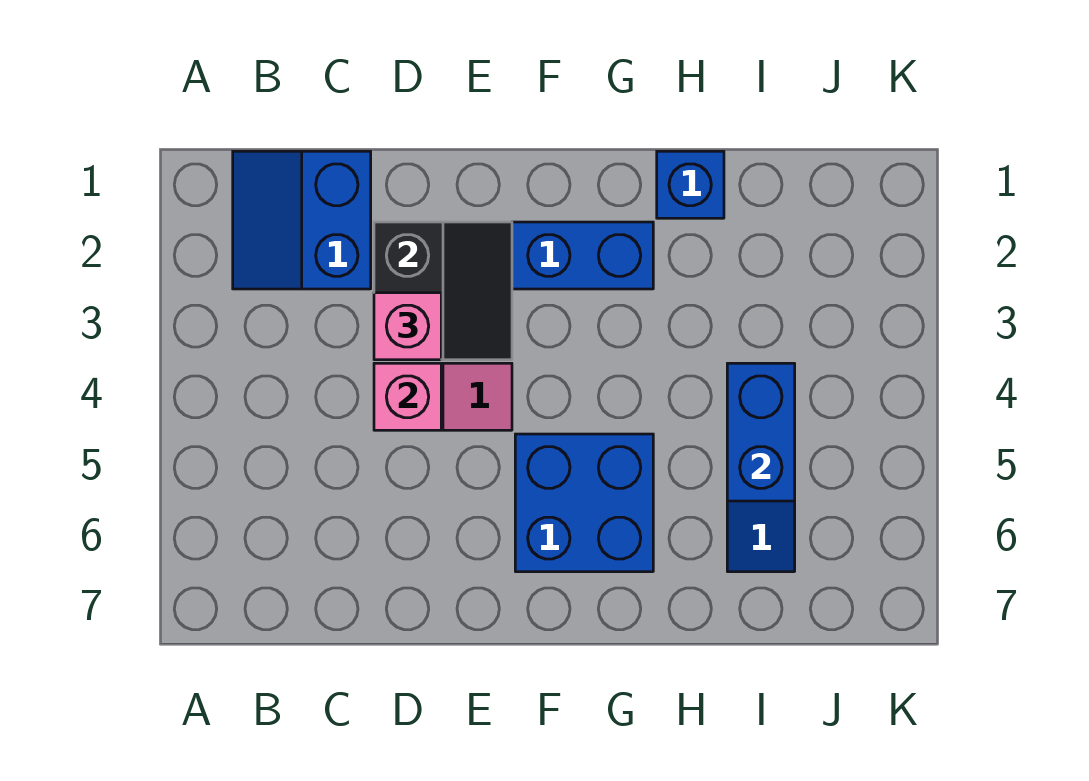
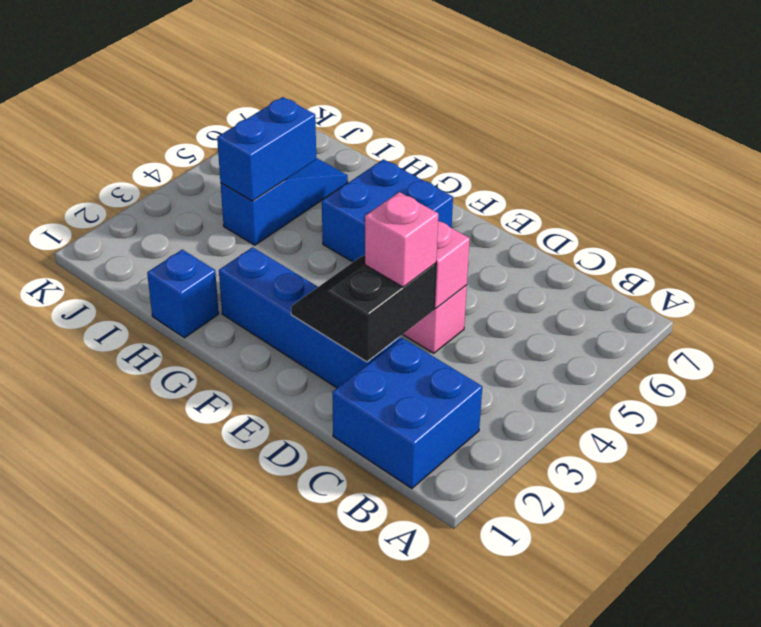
blue slope B1:C2 level 1 top C -> blue brick B1:C2 level 1

